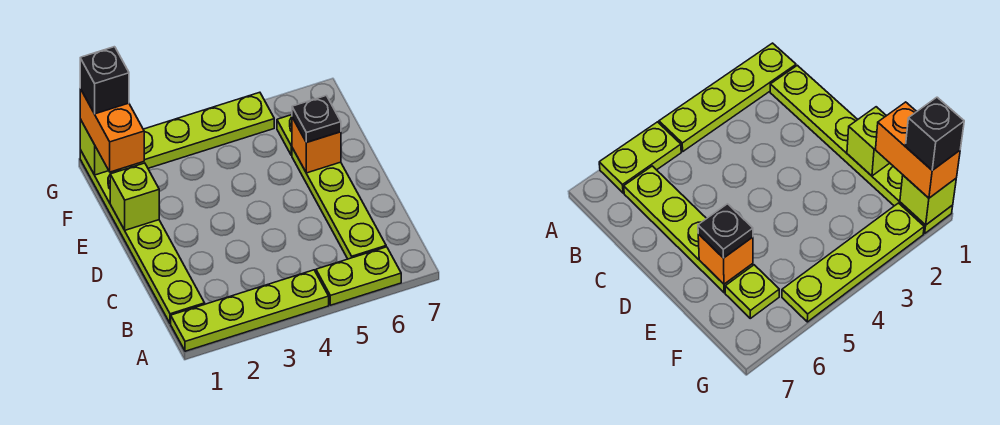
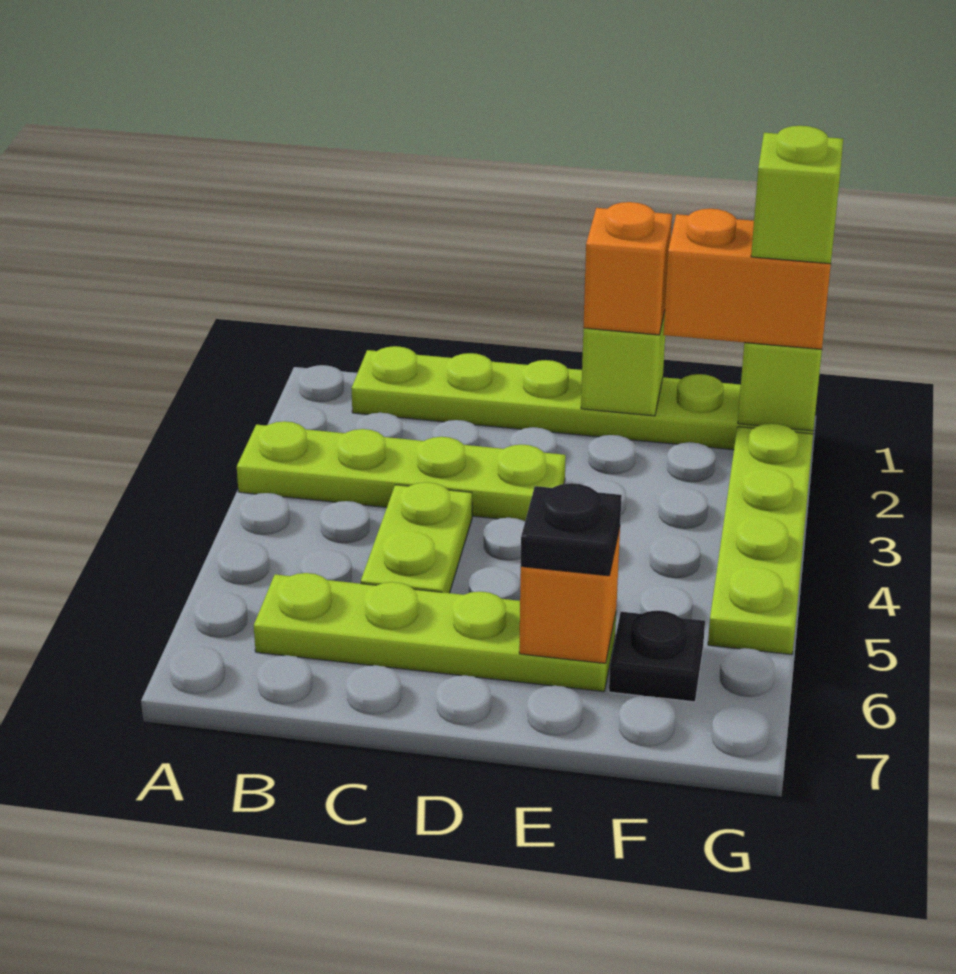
lime plate A1:A4 level 1 -> lime plate A3:D3 level 1
lime plate A5:A6 level 1 -> lime plate C4:C5 level 1
none -> orange brick E1 level 3
lime plate F6 level 1 -> black plate F6 level 1
black brick G1 level 4 -> lime brick G1 level 4

